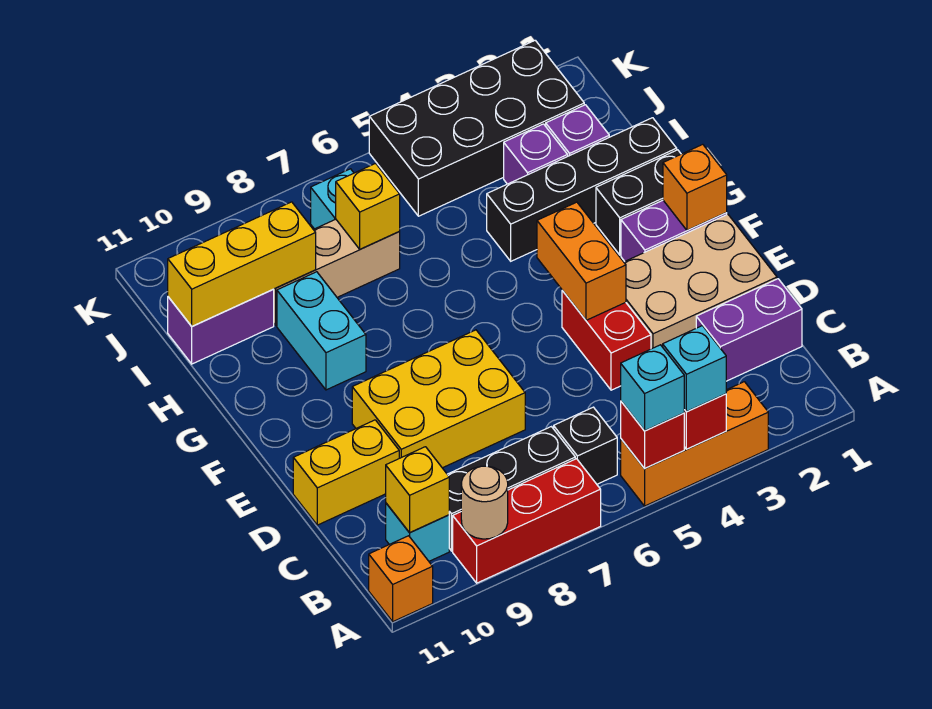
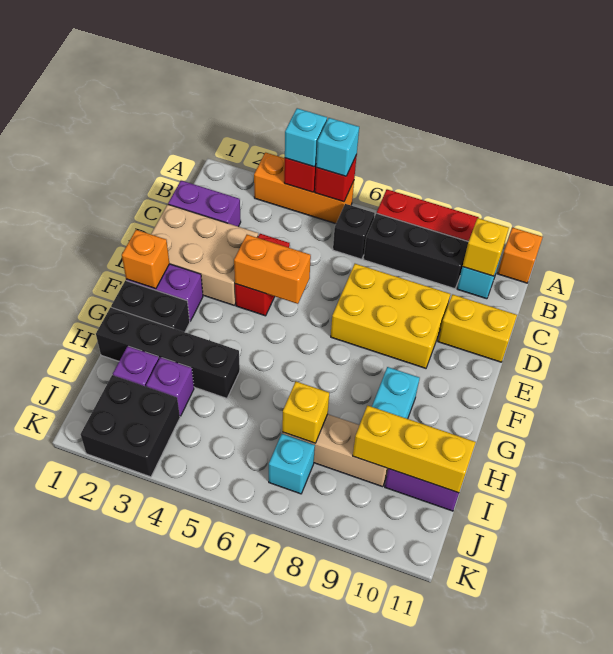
tan round brick A9 level 2 -> none
orange brick E4:F4 level 2 -> orange brick E4:E5 level 2
black brick J2:K5 level 1 -> black brick J2:K3 level 1

